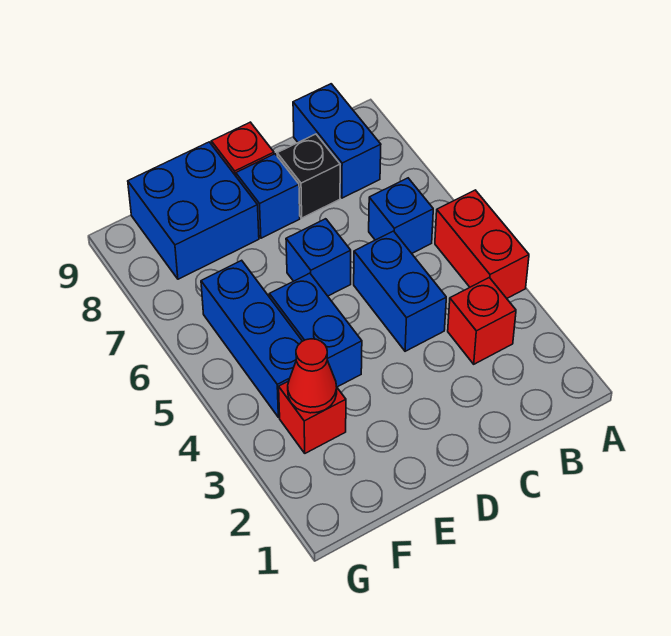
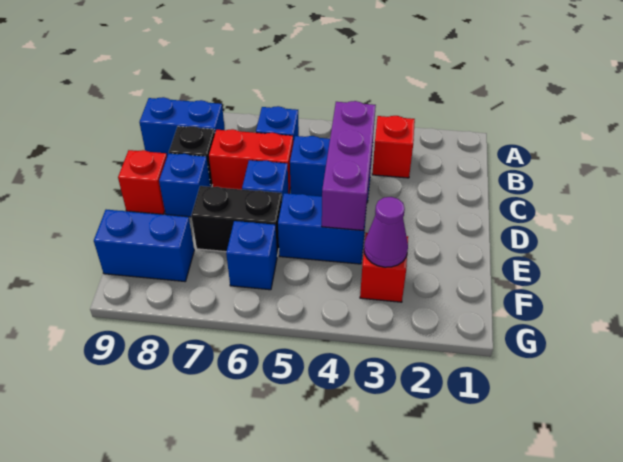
red brick A4:A5 level 1 -> red brick C6:C7 level 1
none -> purple brick C4:E4 level 2
none -> black brick E6:E7 level 1
blue brick E8:F9 level 1 -> blue brick F8:F9 level 1
red cone F3 level 2 -> purple cone F3 level 2
blue brick F4:F6 level 1 -> blue brick F6 level 1

